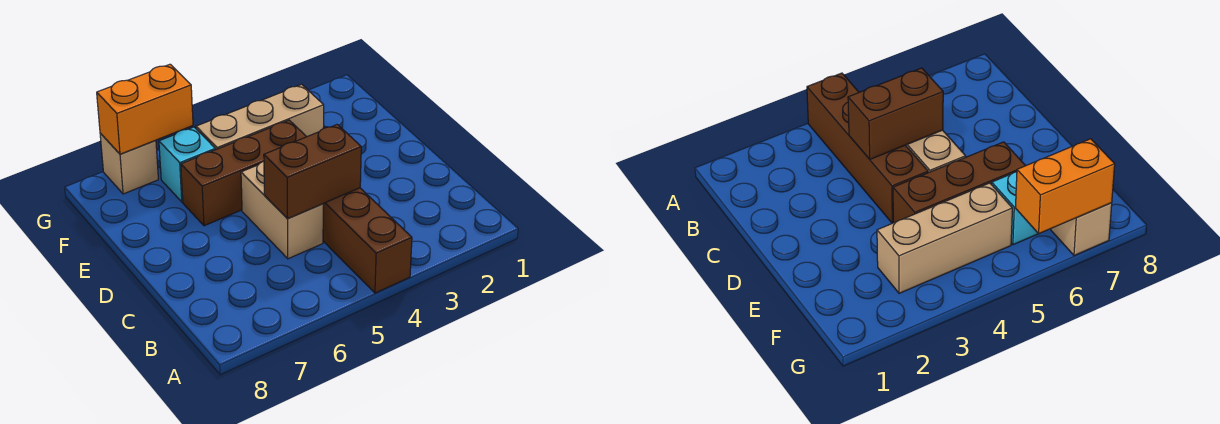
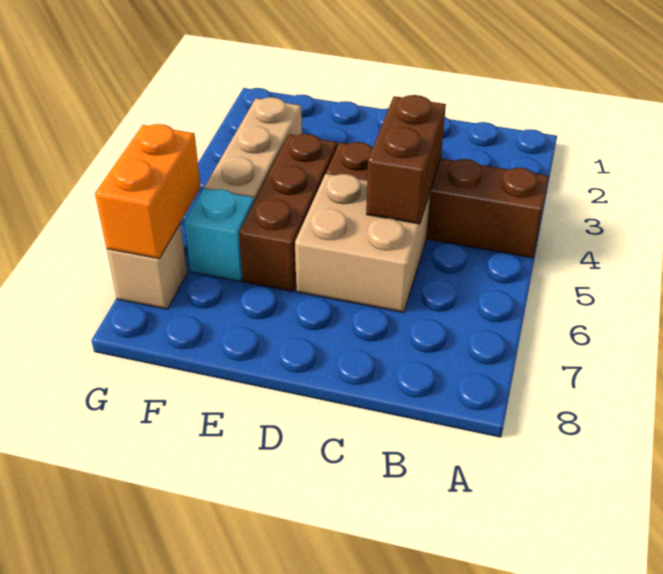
tan brick C5:D5 level 1 -> tan brick C5:D6 level 1

